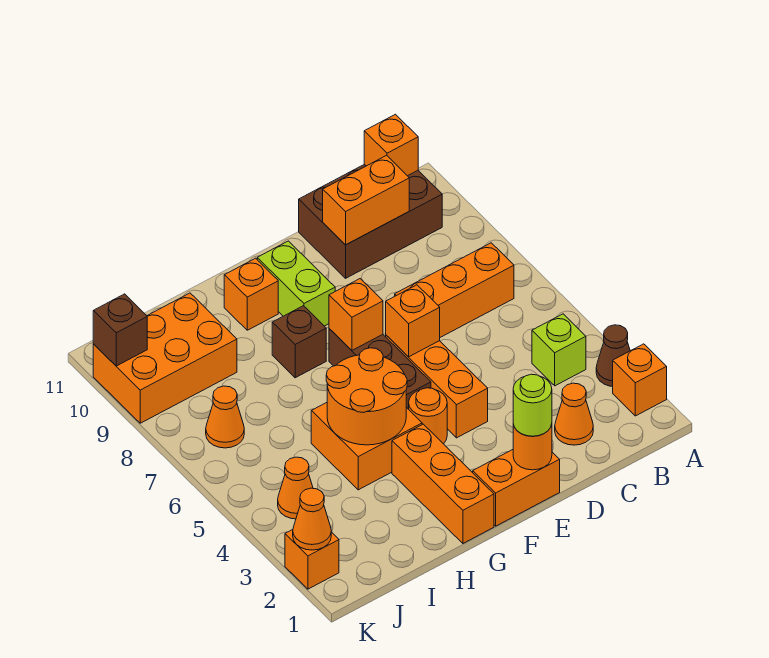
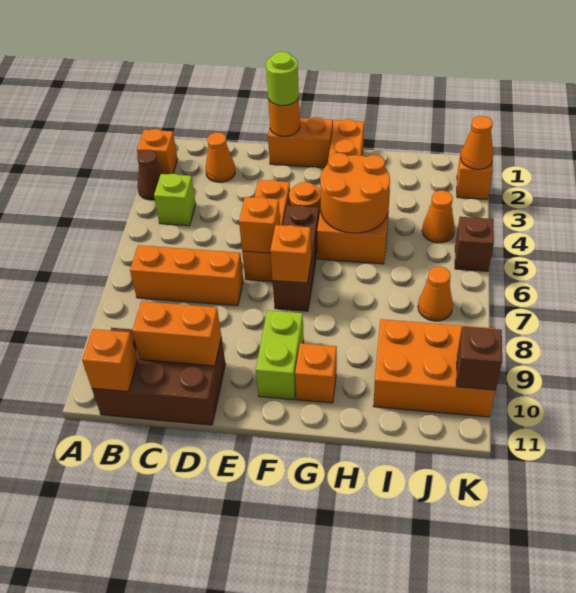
brown brick G8 level 1 -> brown brick K5 level 1

